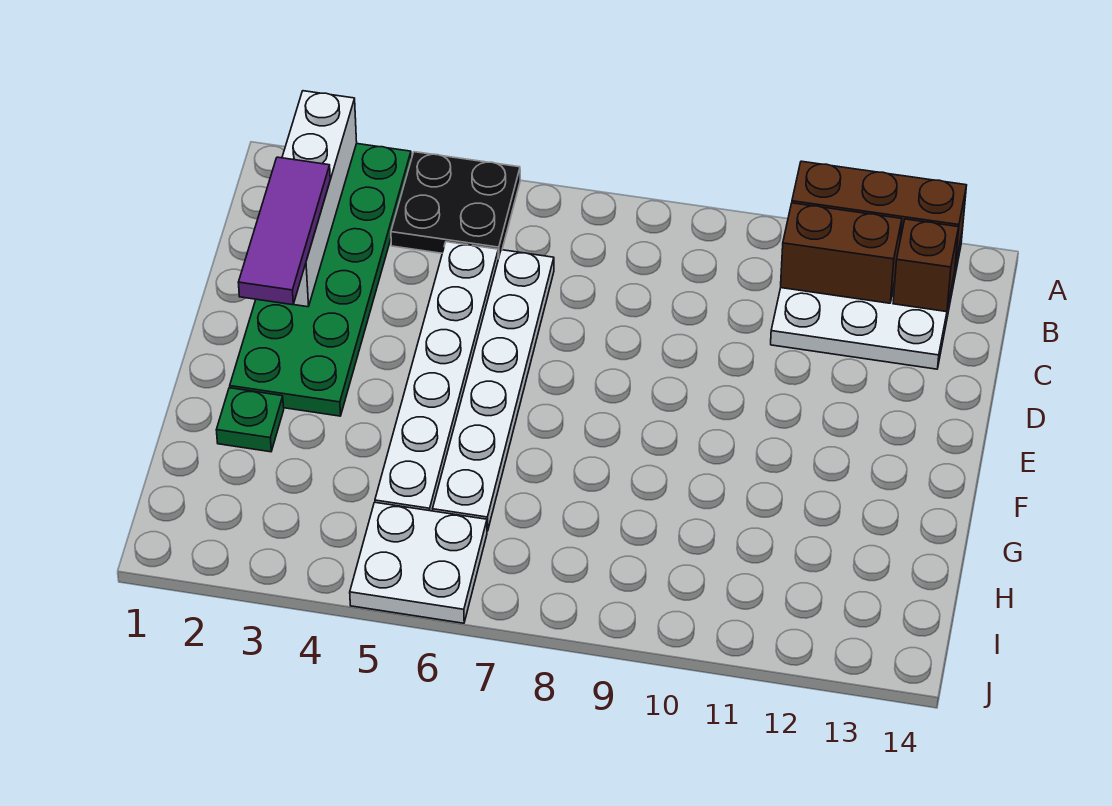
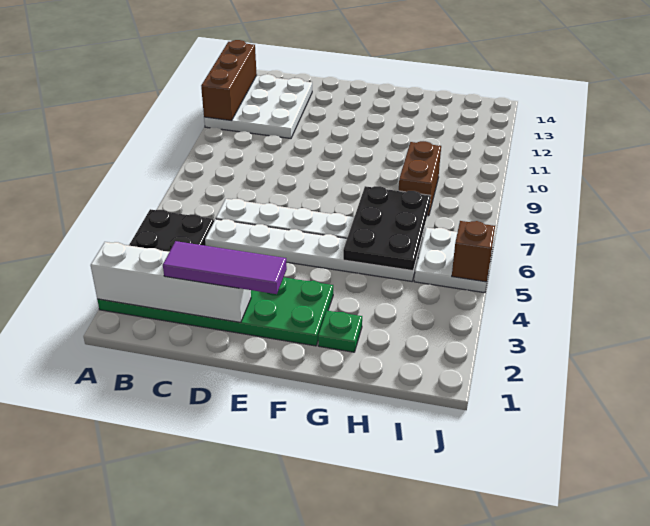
brown brick B11:B12 level 2 -> brown brick H8:H9 level 1
brown brick B13 level 2 -> brown brick J5 level 2
none -> black plate G5:H7 level 2

